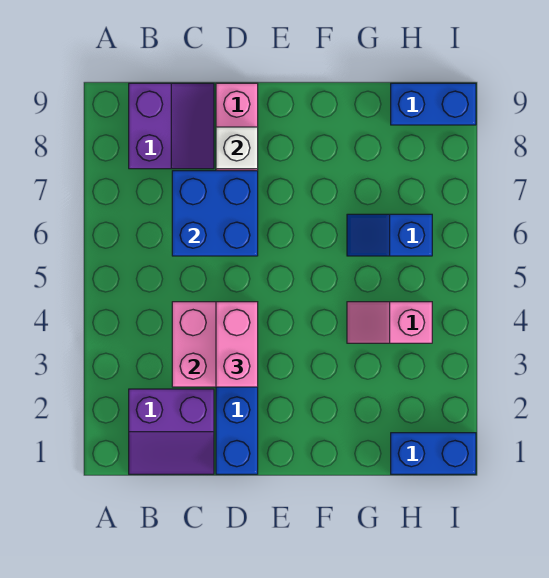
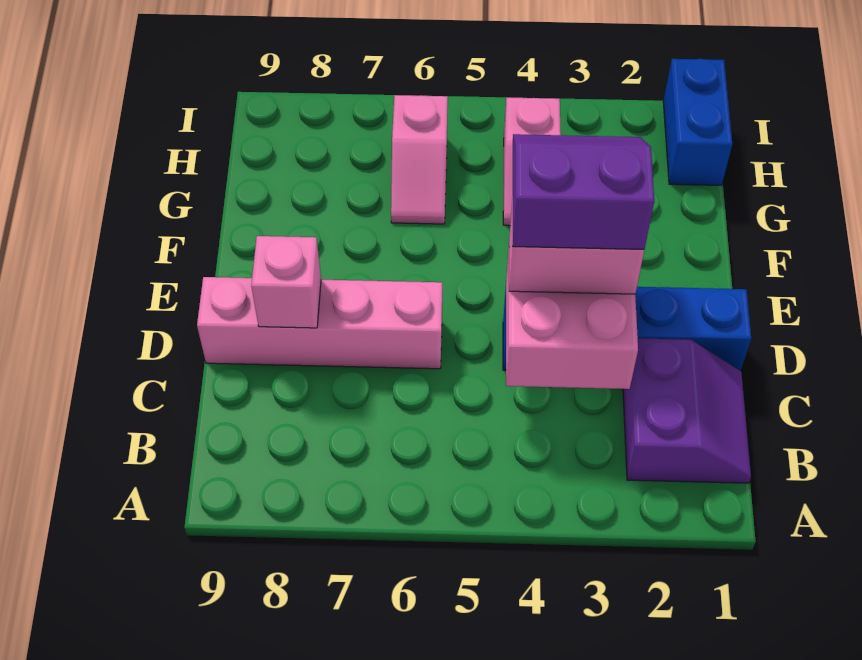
purple slope B8:C9 level 1 top B -> purple slope D3:E4 level 4 top D
blue brick C6:D7 level 2 -> none
white brick D8 level 2 -> pink brick D8 level 2
blue slope G6:H6 level 1 top H -> pink slope G6:H6 level 1 top H
blue brick H9:I9 level 1 -> none

